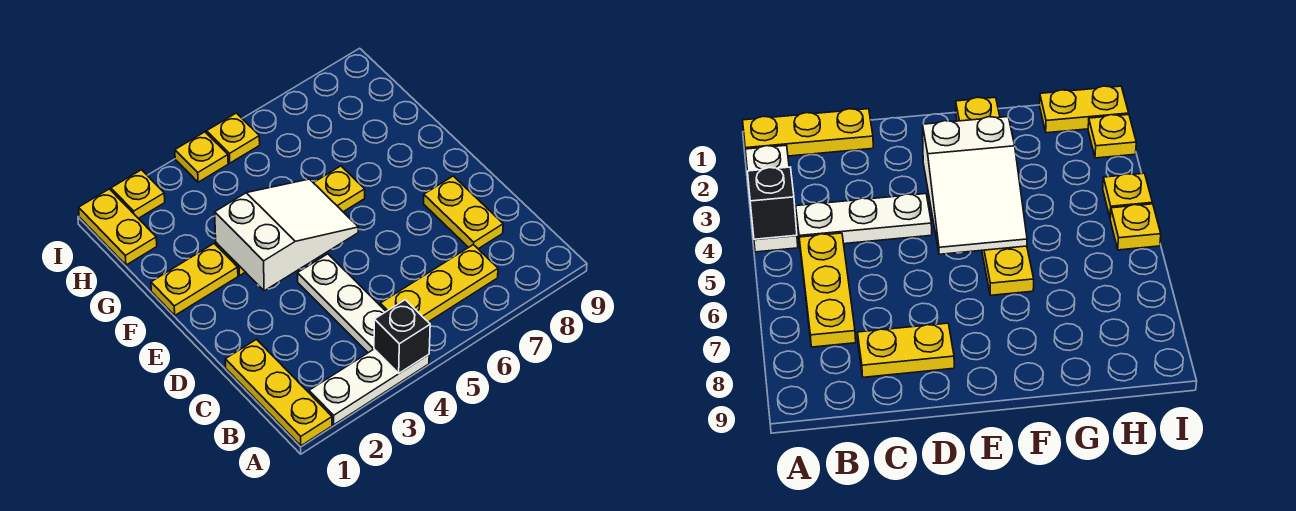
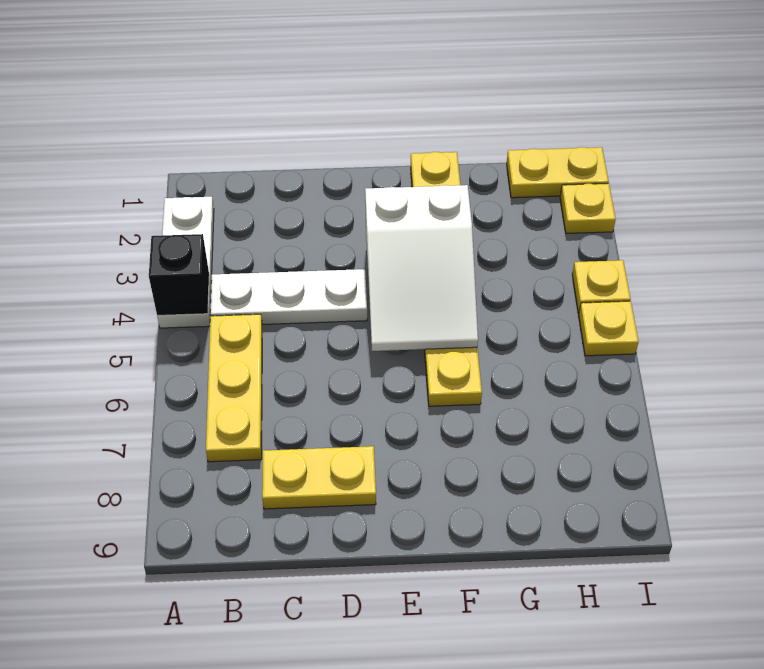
yellow plate A1:C1 level 1 -> none

